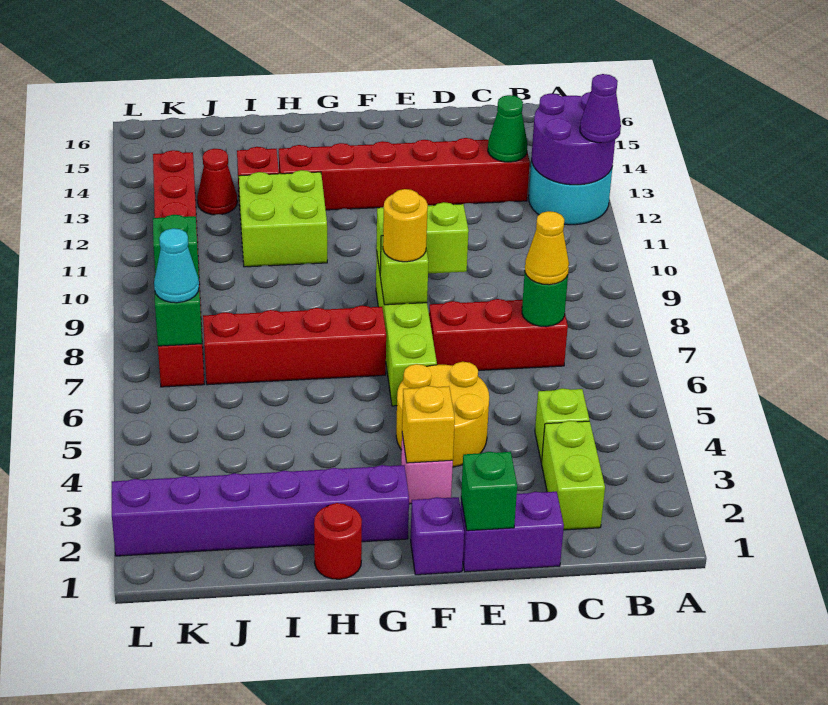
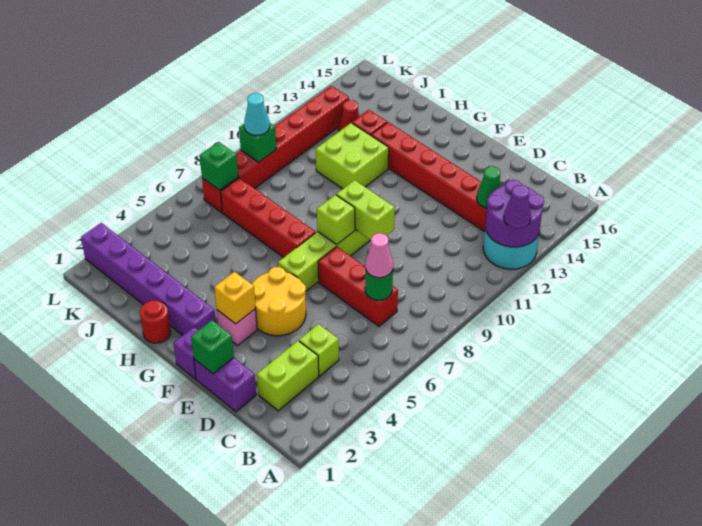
yellow cone C7 level 3 -> pink cone C7 level 3
yellow round brick F8 level 3 -> none
cyan cone K7 level 3 -> cyan cone K9 level 3

